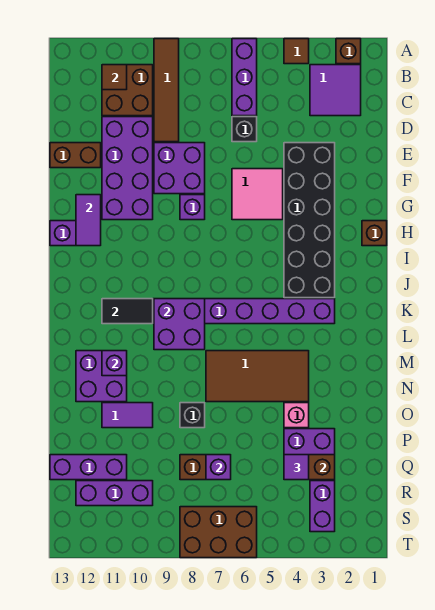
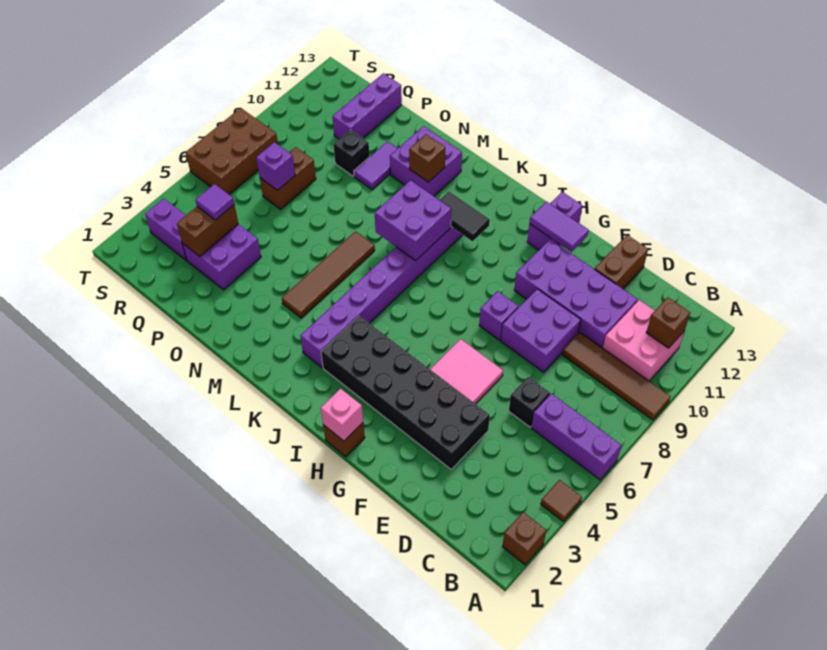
purple tile B2:C3 level 1 -> none
brown brick B10:C11 level 1 -> pink brick B10:C11 level 1
brown tile B11 level 2 -> brown brick B11 level 2
black tile K10:K11 level 2 -> black tile J10:K10 level 2
brown tile M4:N7 level 1 -> brown tile M4:M7 level 1
purple brick M11 level 2 -> brown brick M11 level 2
pink brick O4 level 1 -> pink brick H1 level 2
black brick O8 level 1 -> black brick P10 level 1
purple brick R10:R12 level 1 -> none

